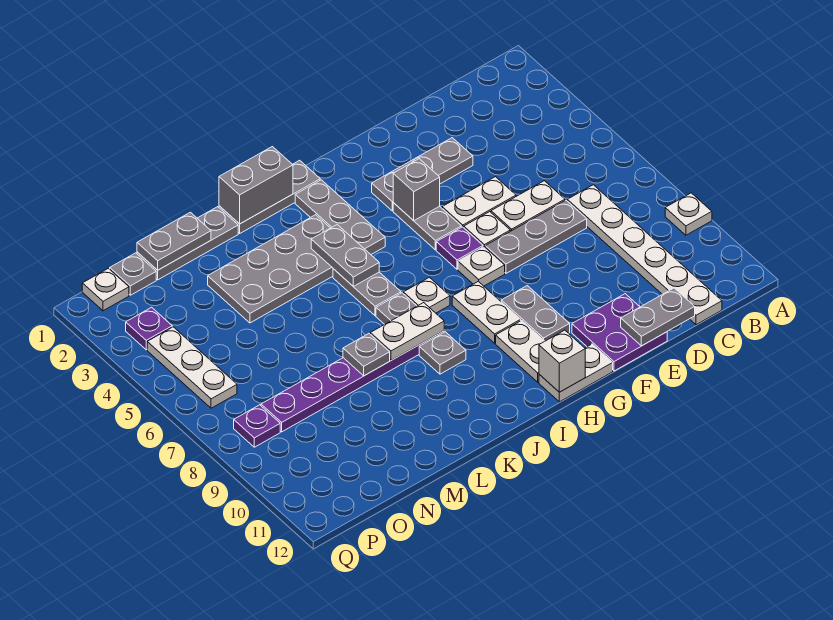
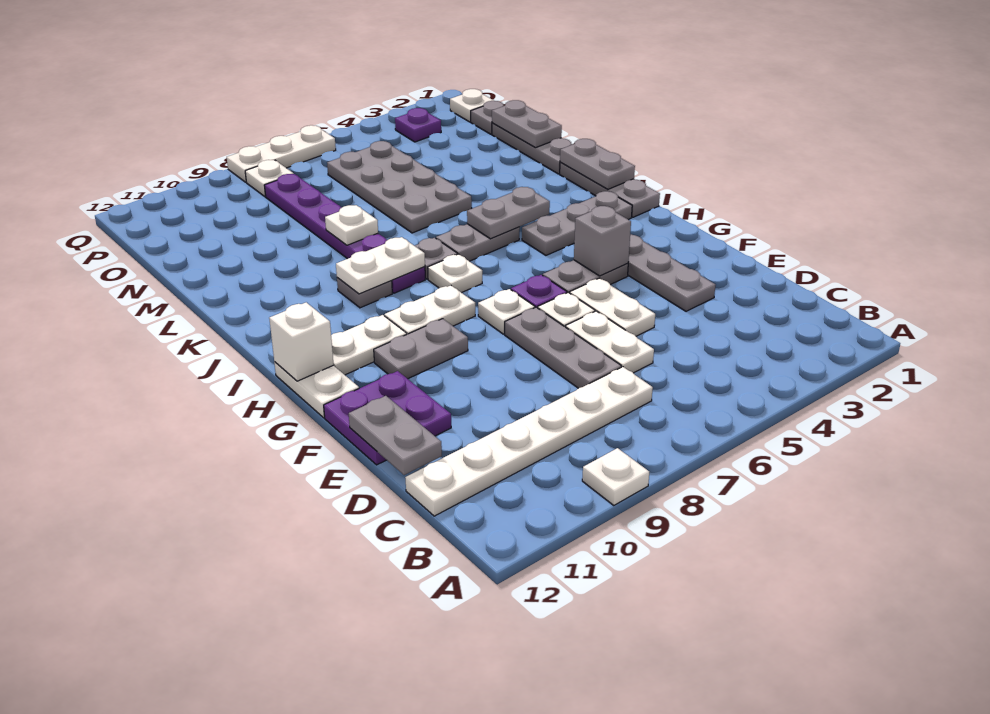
grey brick J1:K1 level 2 -> grey plate J1:K1 level 2
grey plate J3:M4 level 1 -> grey plate L5:O6 level 1
white plate J8:K8 level 2 -> white plate J8:J9 level 2
grey plate L8 level 2 -> white plate L8 level 2
white plate P4:P6 level 1 -> white plate Q6:Q8 level 1
purple plate P8 level 1 -> white plate P8 level 1

